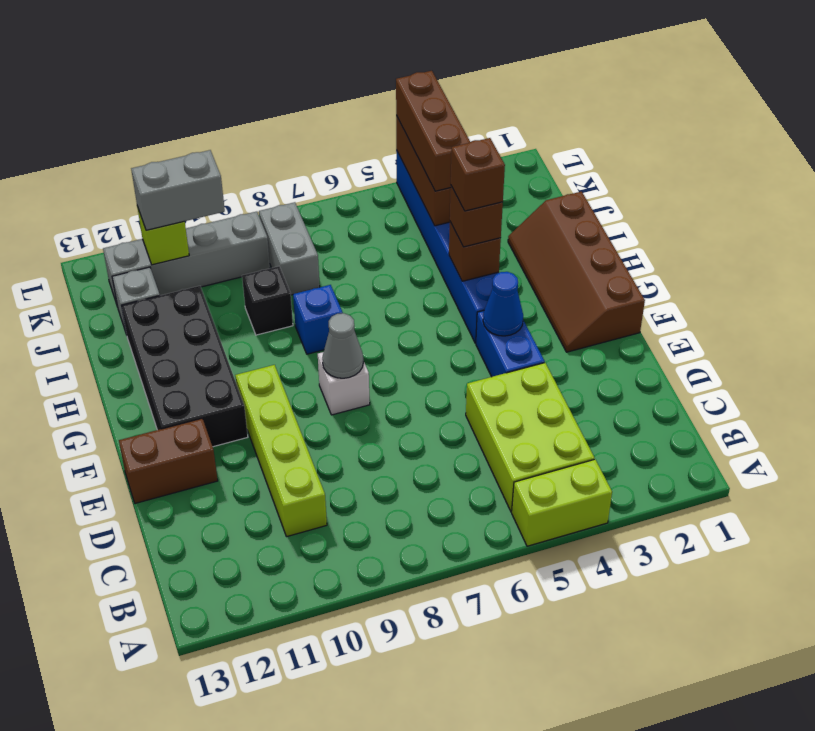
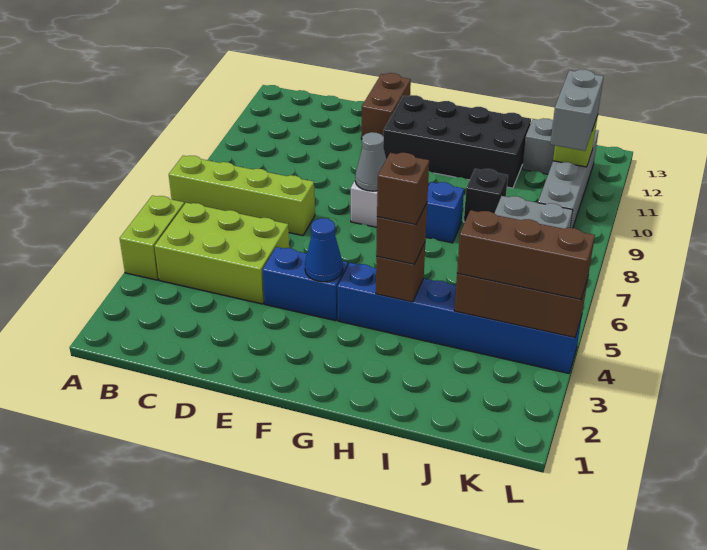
lime brick C10:F10 level 1 -> lime brick A7:D7 level 1
brown slope F1:I2 level 1 top 1 -> none

